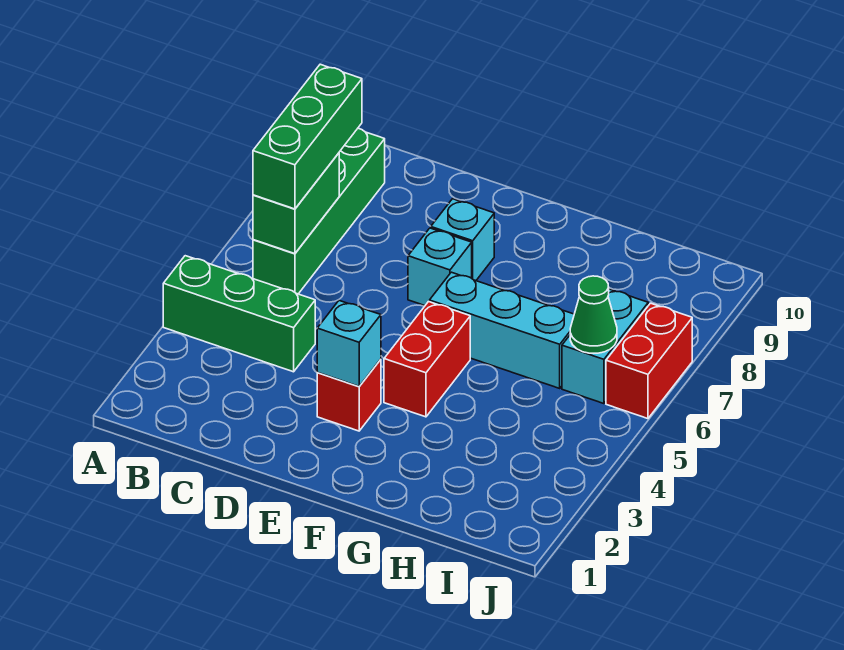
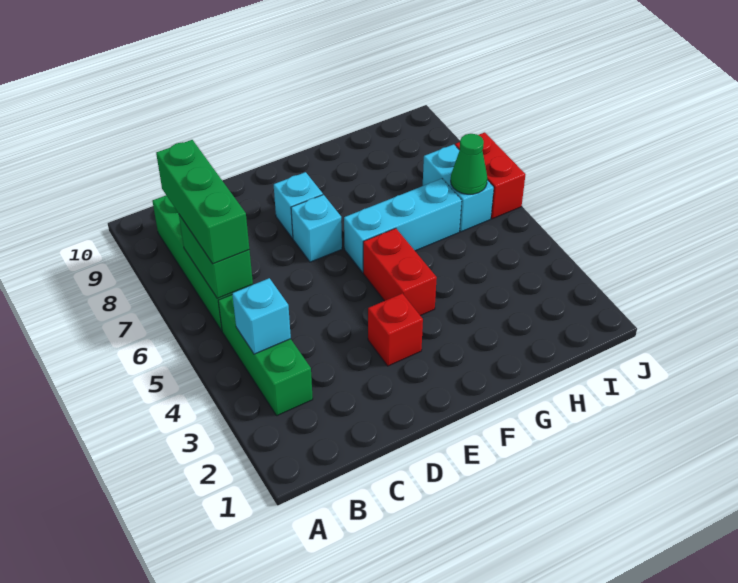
green brick A4:C4 level 1 -> green brick B3:B5 level 1
cyan brick E3 level 2 -> cyan brick B4 level 2

